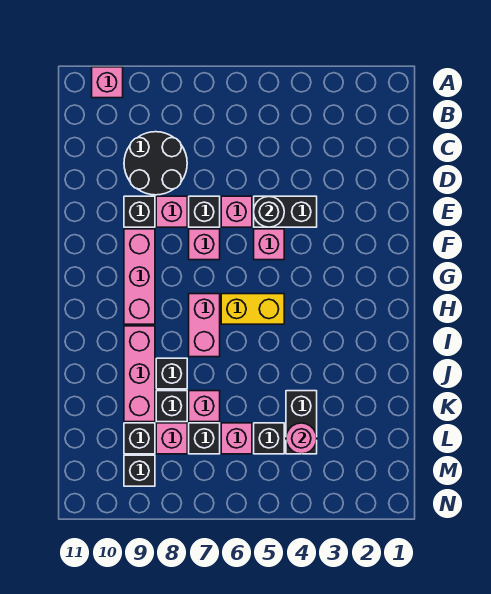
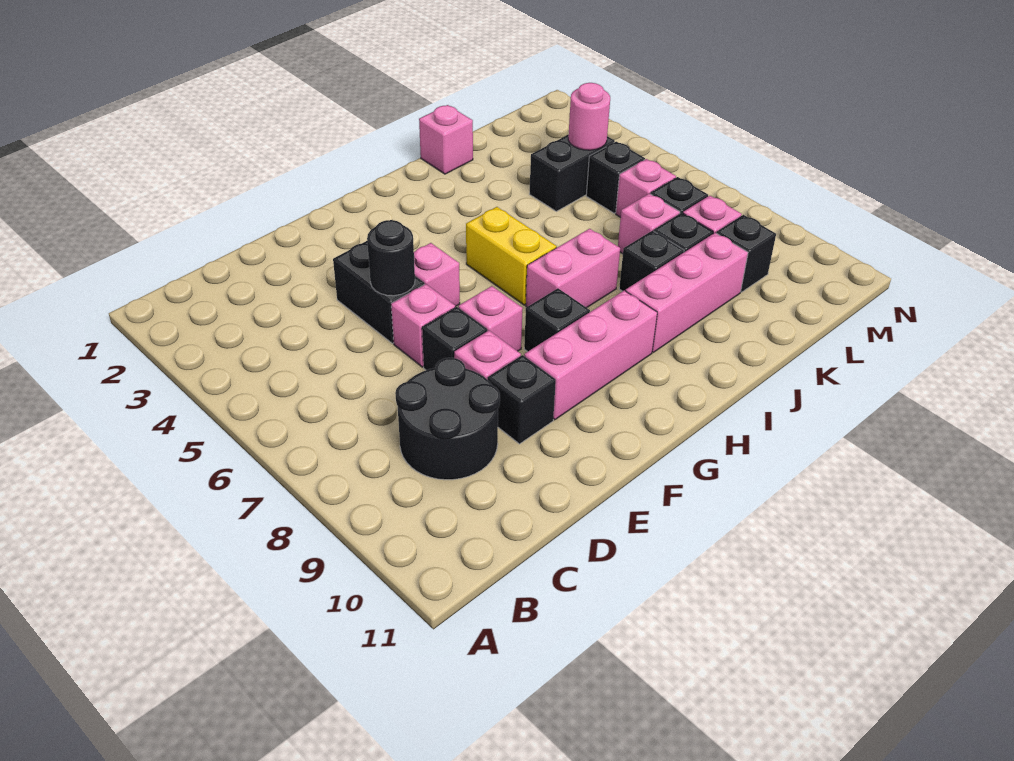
pink brick A10 level 1 -> pink brick J1 level 1
black brick M9 level 1 -> black brick G8 level 1

